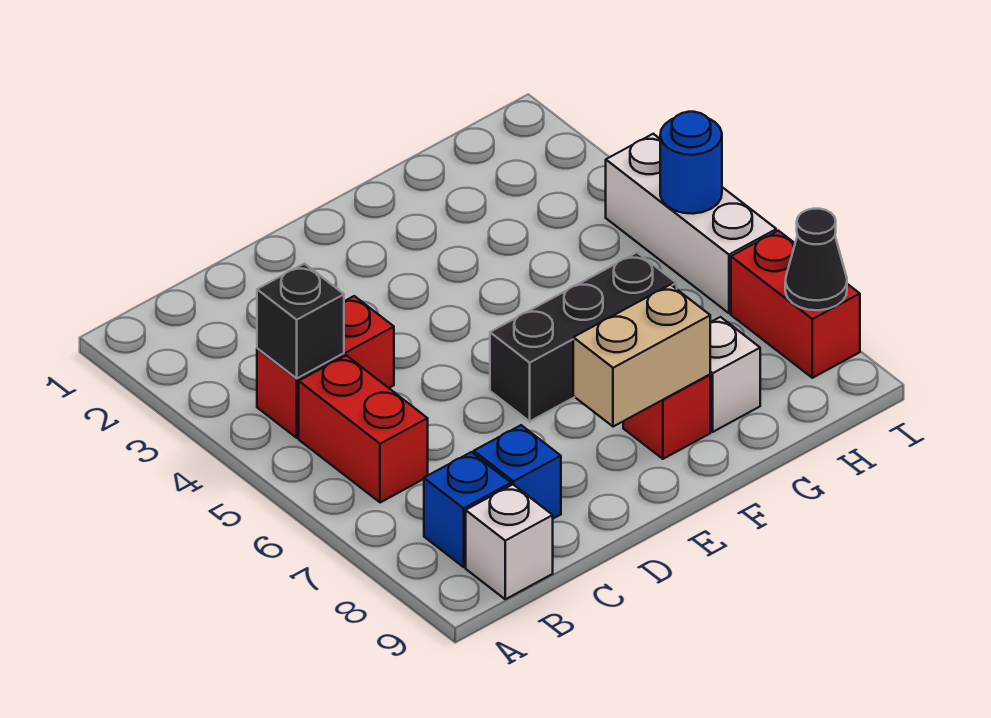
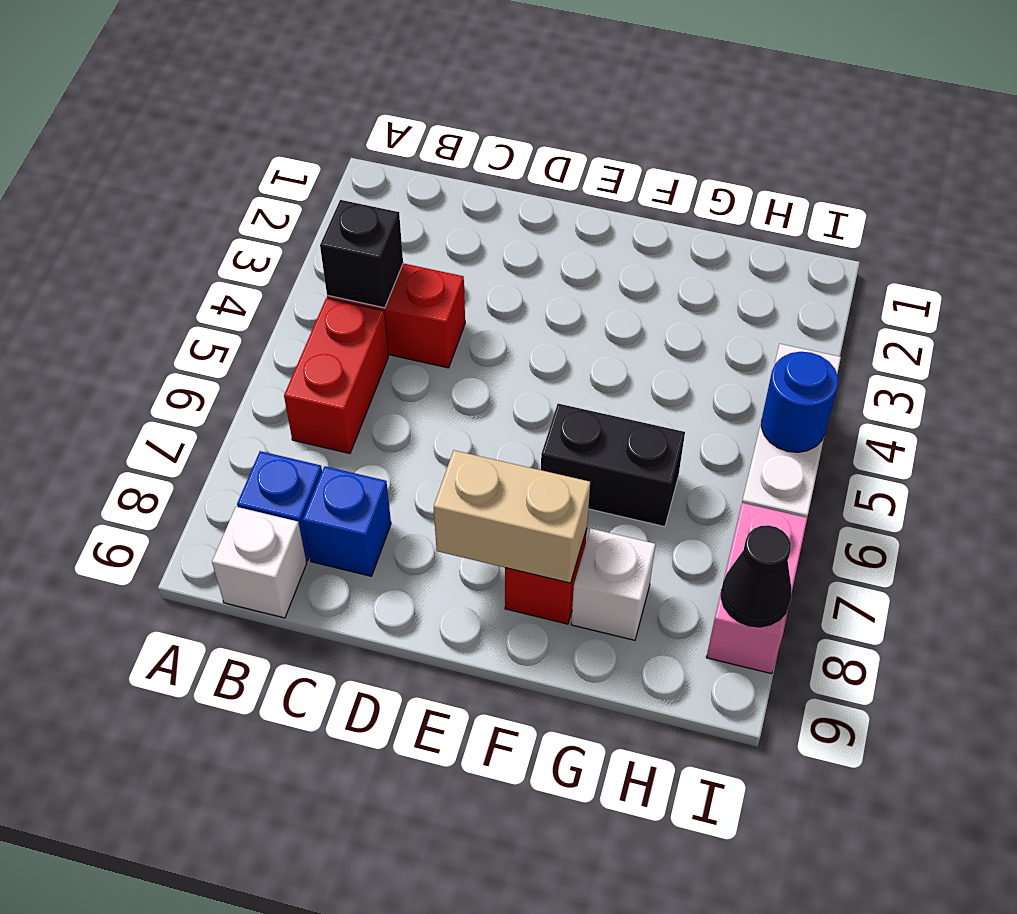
black brick E6:G6 level 1 -> black brick F6:G6 level 1
red brick I7:I8 level 1 -> pink brick I7:I8 level 1

